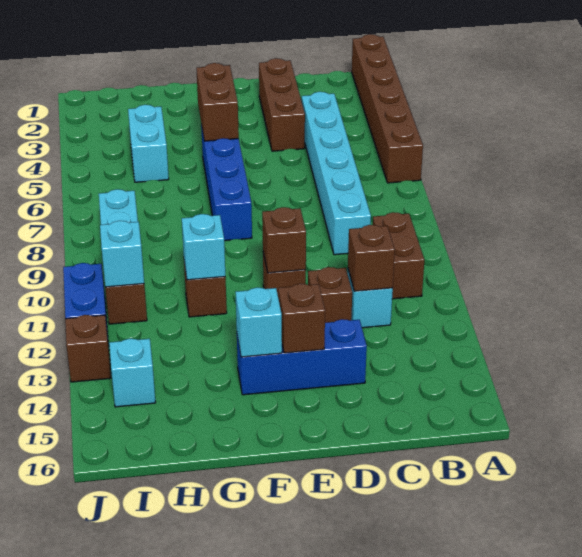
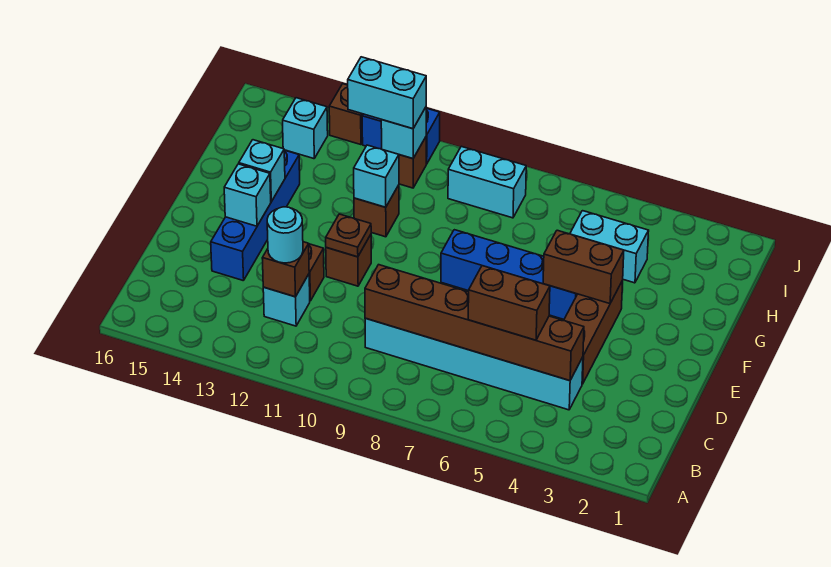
brown brick A1:A6 level 1 -> brown brick C4:C9 level 2
brown brick B10:B11 level 1 -> brown brick C5:C6 level 3
none -> cyan round brick C12 level 3
brown brick D2:D4 level 1 -> brown brick D4:F4 level 1
blue brick D14:F14 level 1 -> blue brick D14:G14 level 1
brown brick E11 level 2 -> brown plate E11 level 2
brown brick E14 level 2 -> cyan brick E14 level 2
none -> cyan brick I11:I12 level 3

